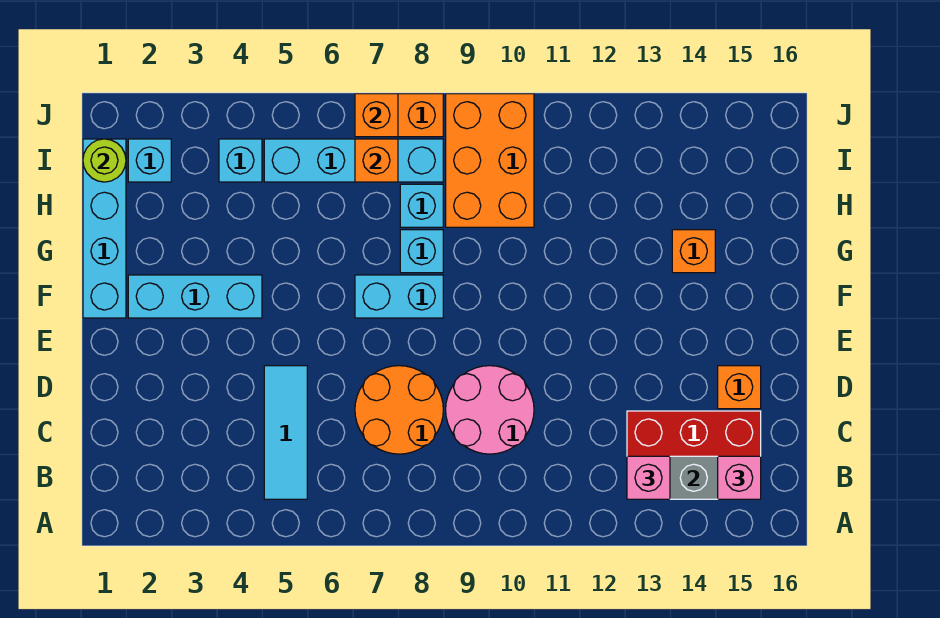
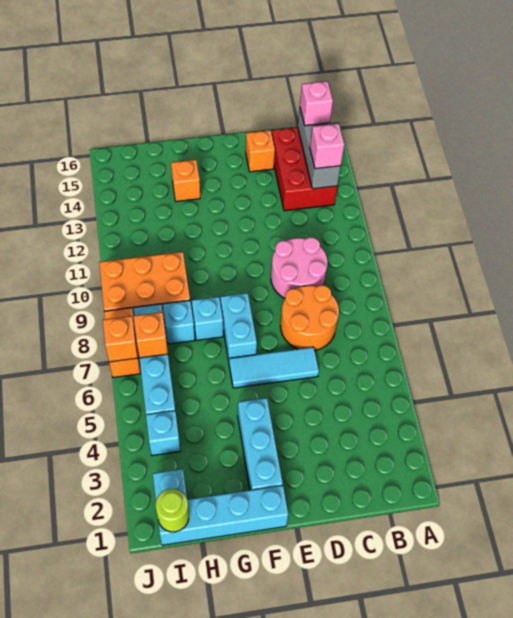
cyan tile B5:D5 level 1 -> cyan tile D6:F6 level 1

